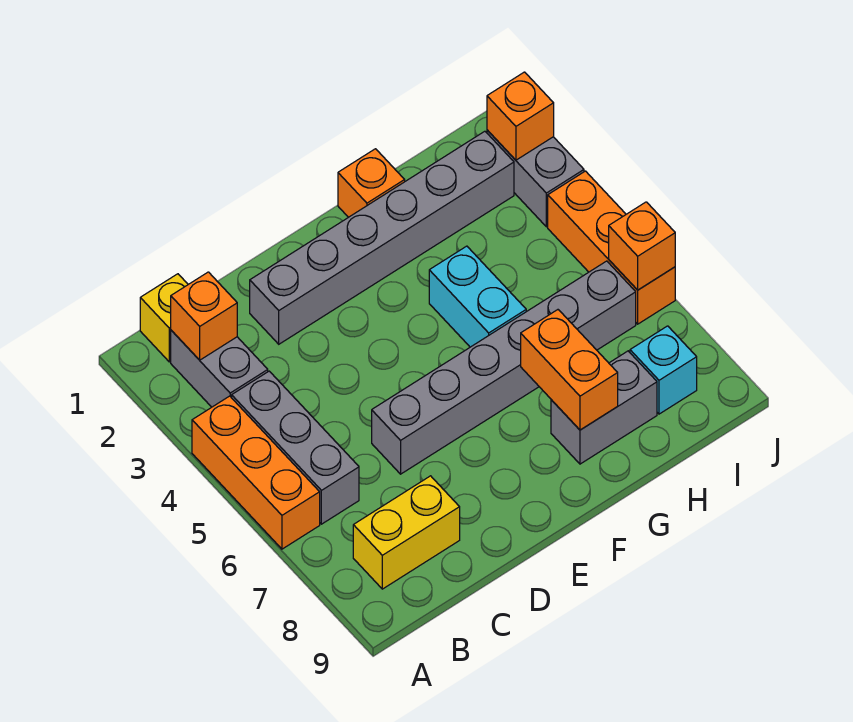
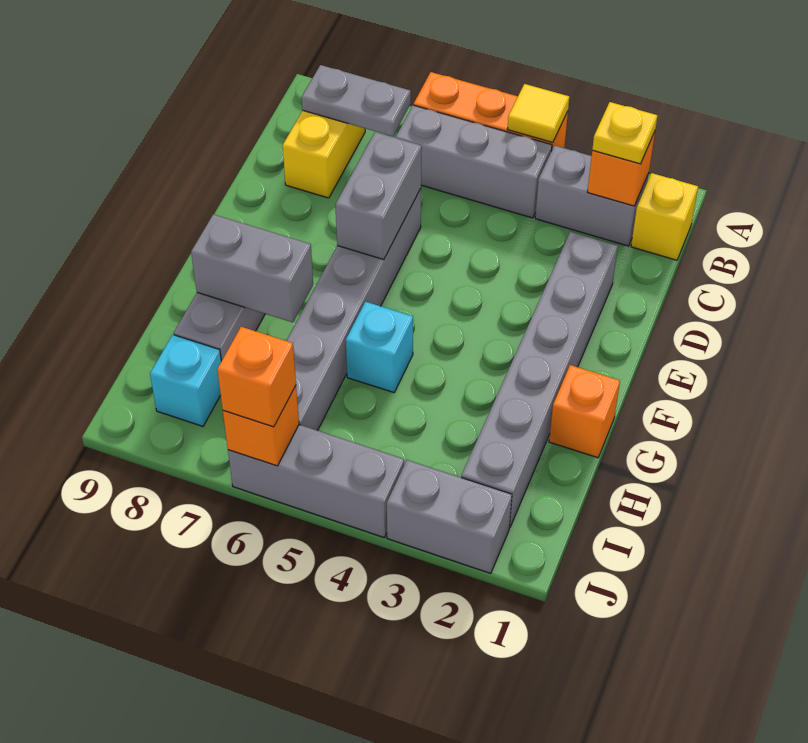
none -> yellow tile A4 level 2
none -> yellow plate B2 level 3
none -> grey plate B7:B8 level 2
none -> grey brick D6:E6 level 2
cyan brick G4:G5 level 1 -> cyan brick G5 level 1
orange brick G7:G8 level 2 -> grey brick G7:G8 level 2
orange brick J2 level 2 -> orange brick J6 level 3
orange brick J4:J6 level 1 -> grey brick J4:J6 level 1

